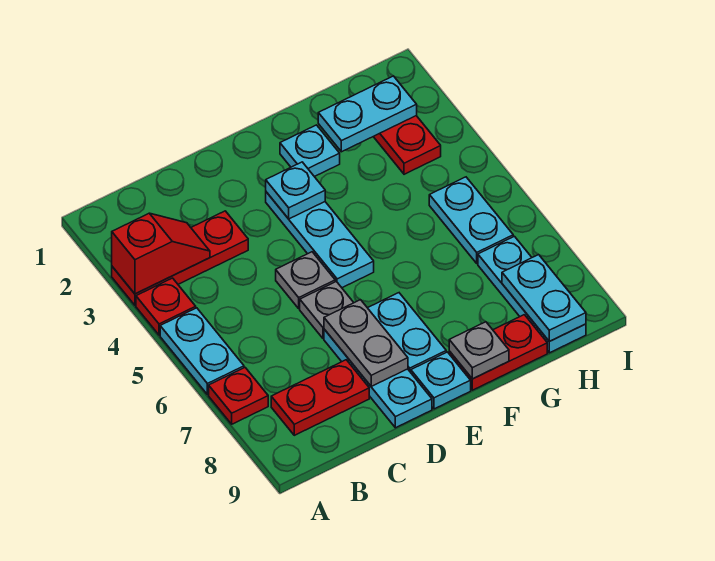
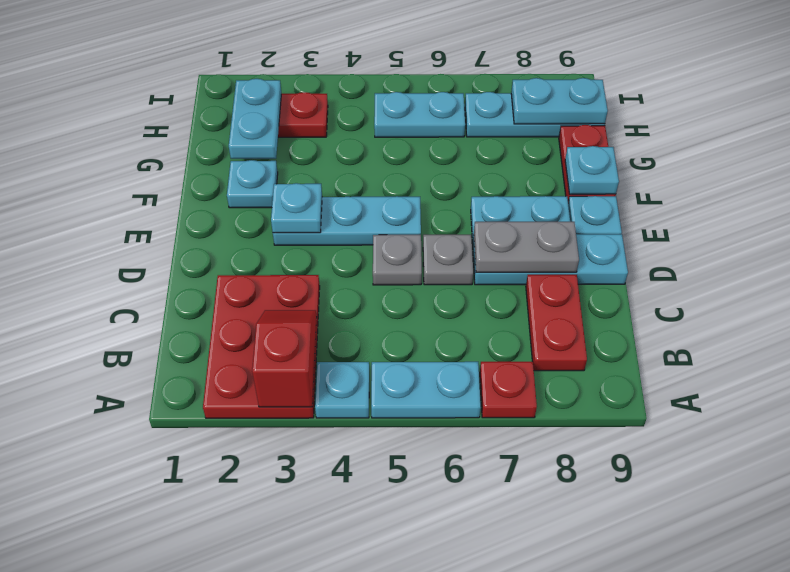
red plate A3:C3 level 1 -> red plate A2:C3 level 1
red plate A4 level 1 -> cyan plate A4 level 1
grey plate F9 level 2 -> cyan plate F9 level 2

